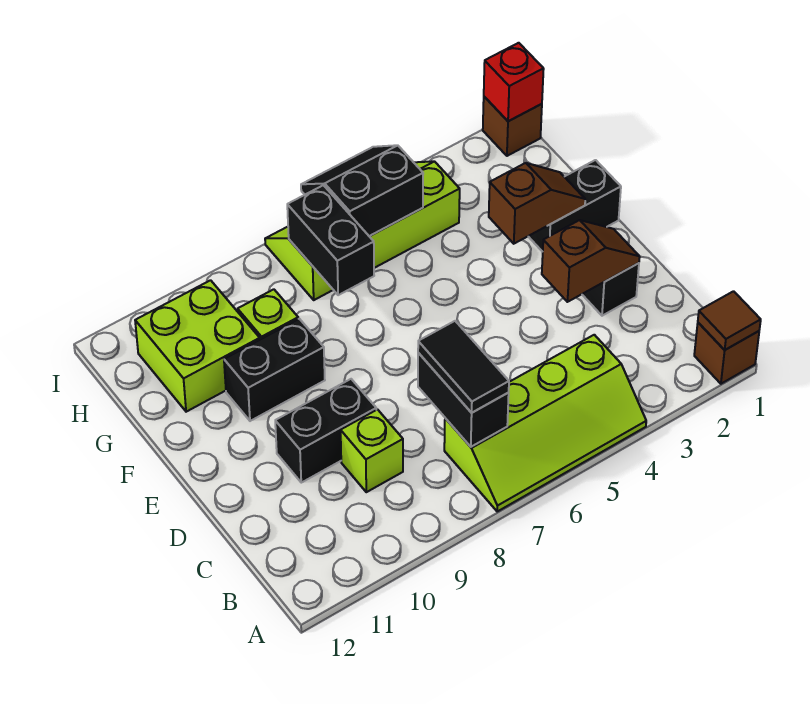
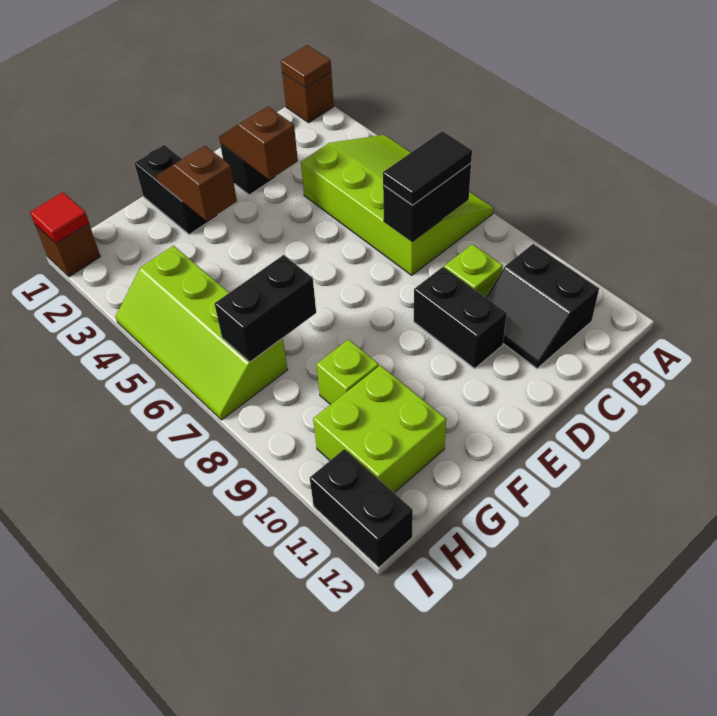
lime slope A4:B7 level 1 top B -> lime slope A4:C7 level 1 top C
black brick F9:F10 level 1 -> black brick I11:I12 level 1
black slope H5:I6 level 2 top H -> black slope B10:C11 level 1 top B
red brick I1 level 2 -> red tile I1 level 2

